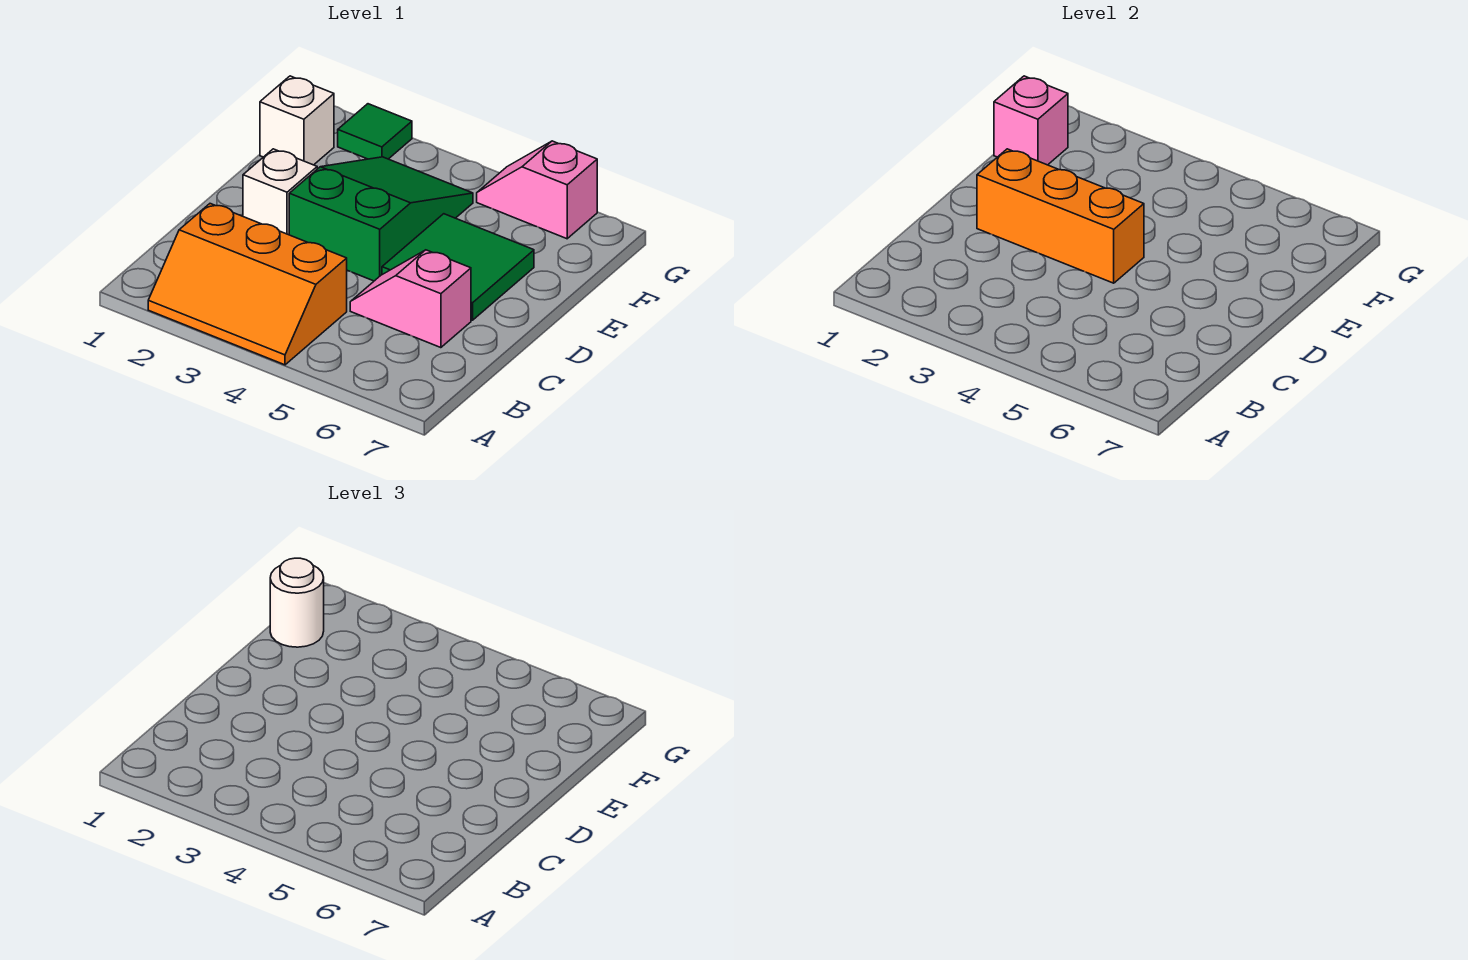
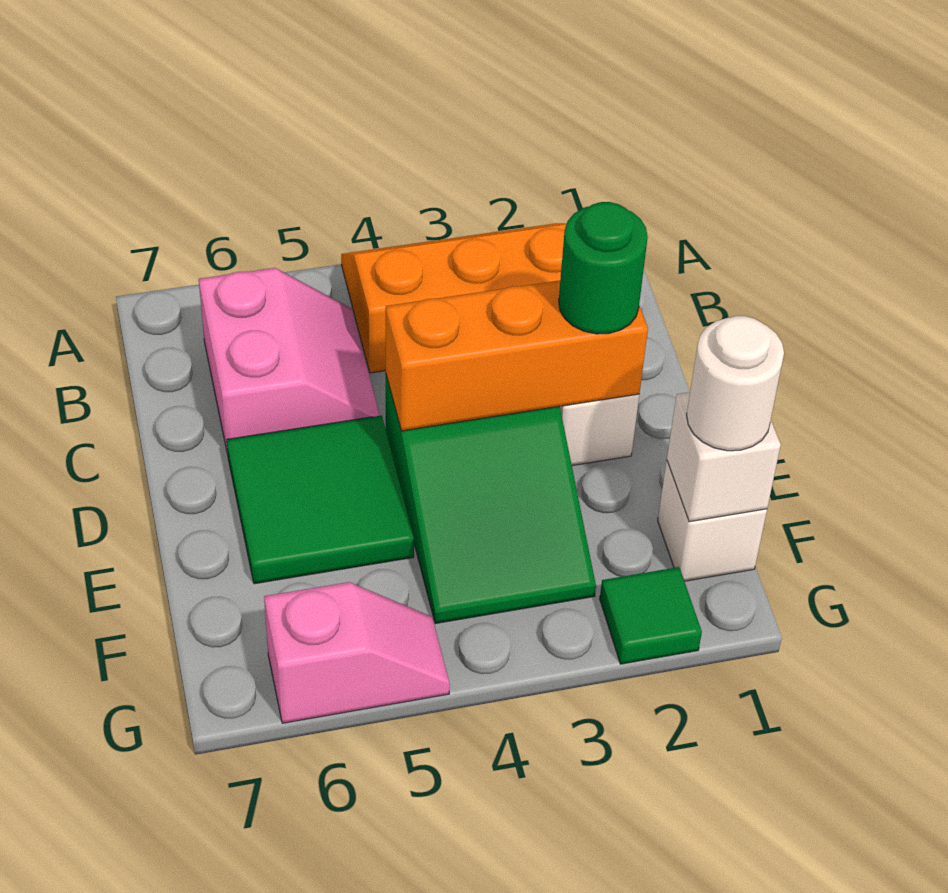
pink slope C5:C6 level 1 top 6 -> pink slope B5:C6 level 1 top 6
none -> green round brick D2 level 3
pink brick F1 level 2 -> white brick F1 level 2

